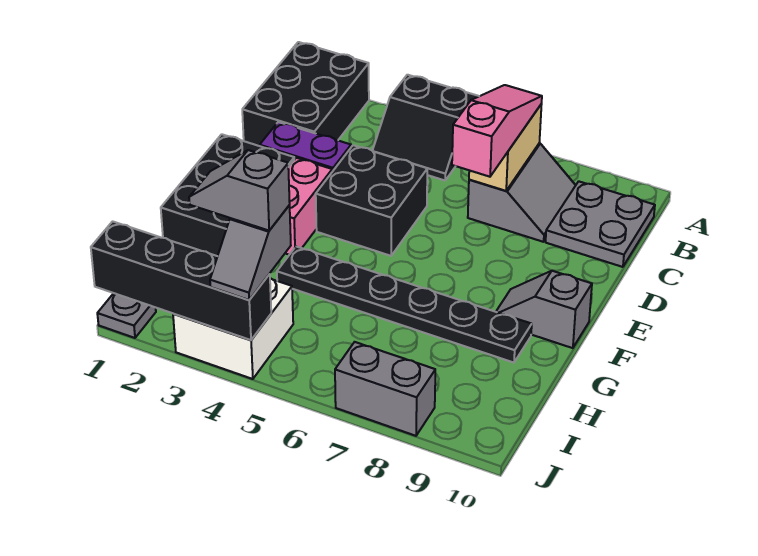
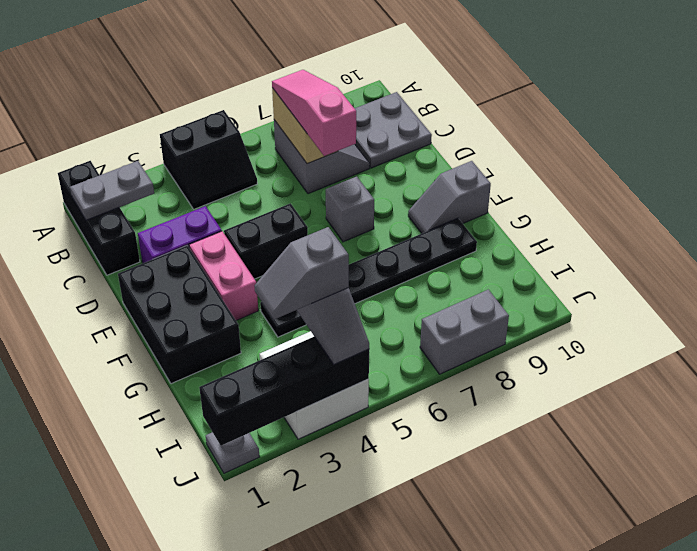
black brick A1:C2 level 1 -> black brick A1:C1 level 1
none -> grey plate B1:B2 level 2
black brick D4:E5 level 1 -> black brick E4:E5 level 1
none -> grey brick E7 level 1

